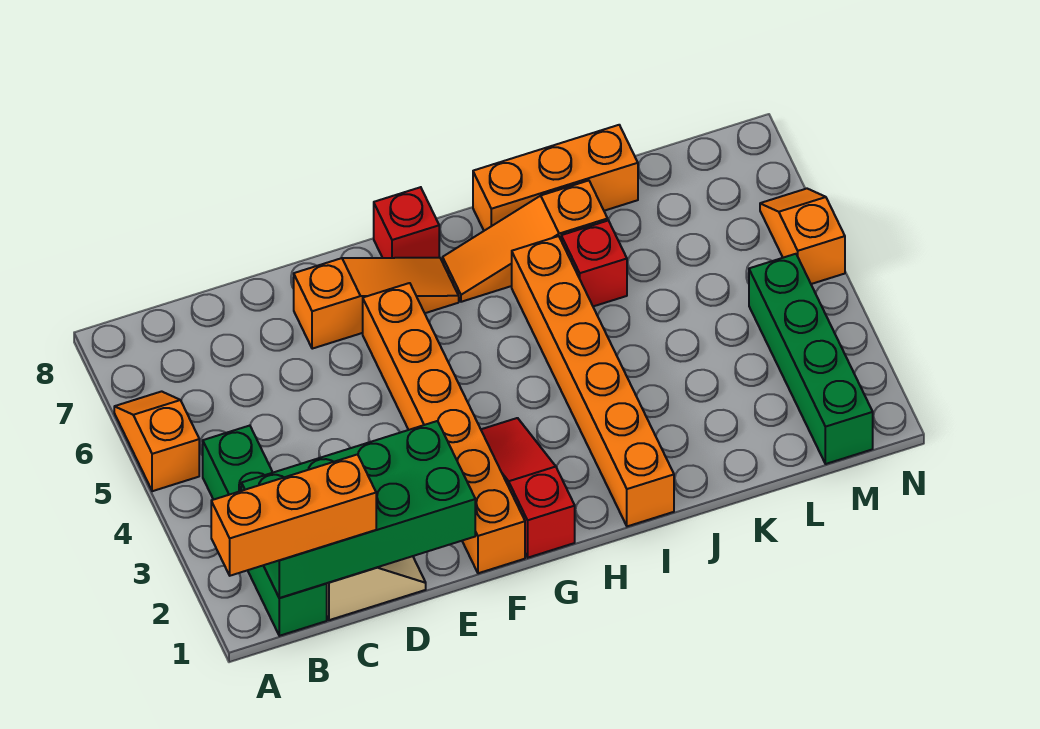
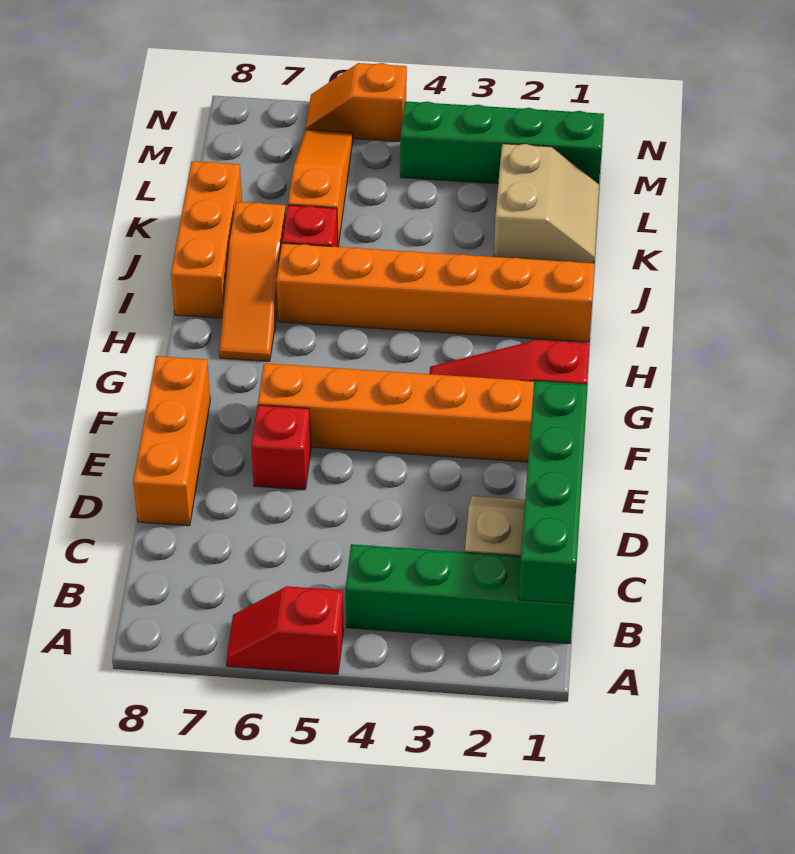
orange brick A1:C1 level 3 -> orange brick D8:F8 level 1
orange slope A5:A6 level 1 top 5 -> red slope A5:A6 level 1 top 5
green brick B1:E2 level 2 -> green brick B1:E1 level 2
orange slope E7:G7 level 1 top E -> orange slope K6:M6 level 1 top K
red brick G8 level 1 -> red brick E6 level 1
none -> tan slope K1:L2 level 1 top 2

